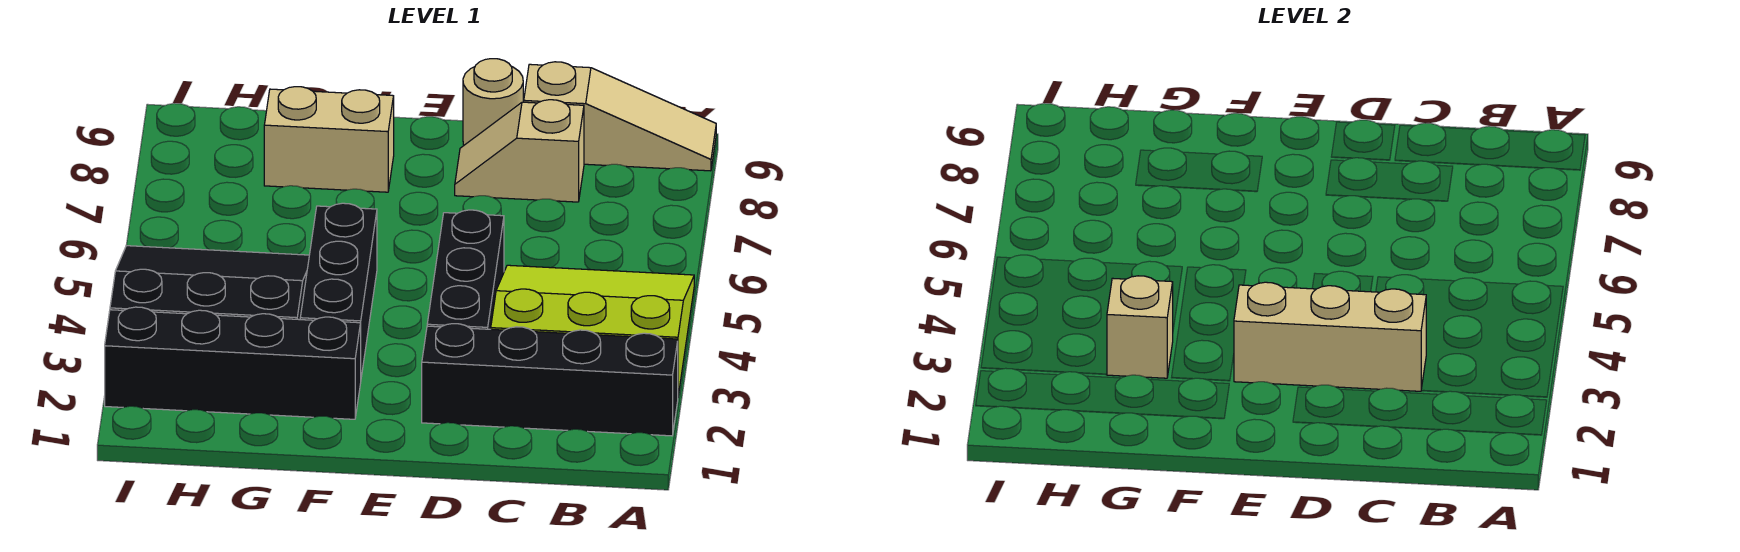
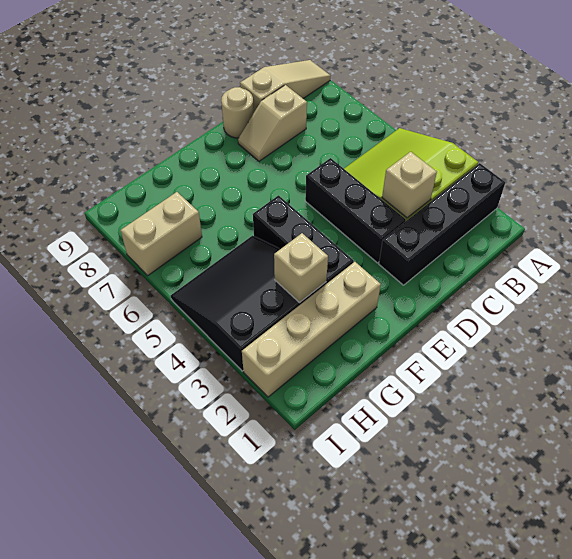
tan brick C3:E3 level 2 -> tan brick C3 level 2
black brick F2:I2 level 1 -> tan brick F2:I2 level 1
tan brick F8:G8 level 1 -> tan brick H7:I7 level 1

